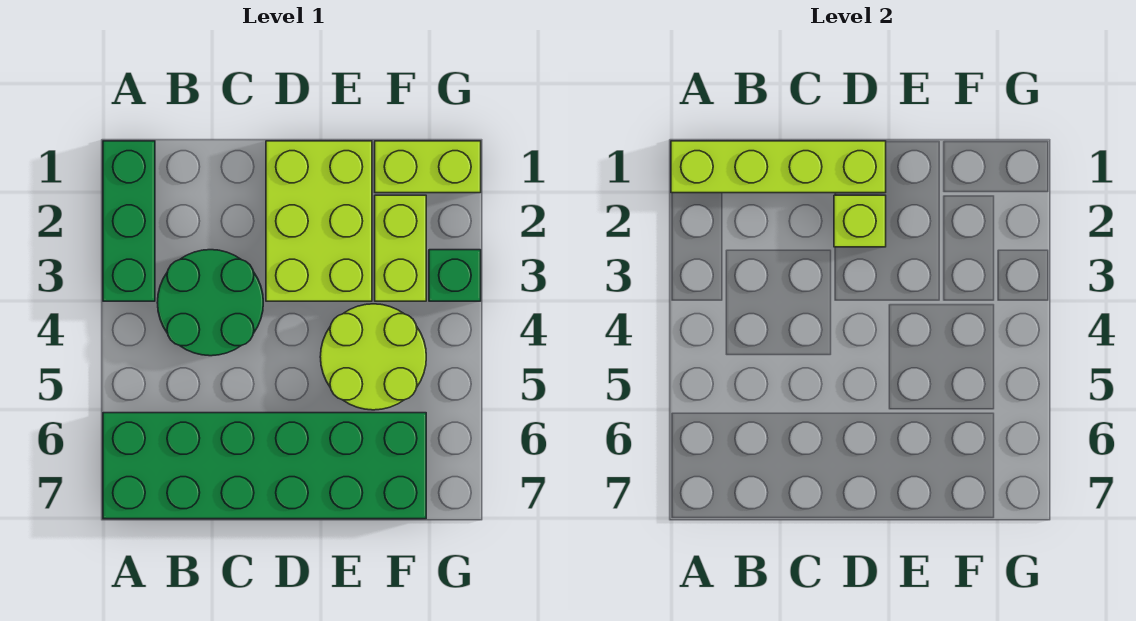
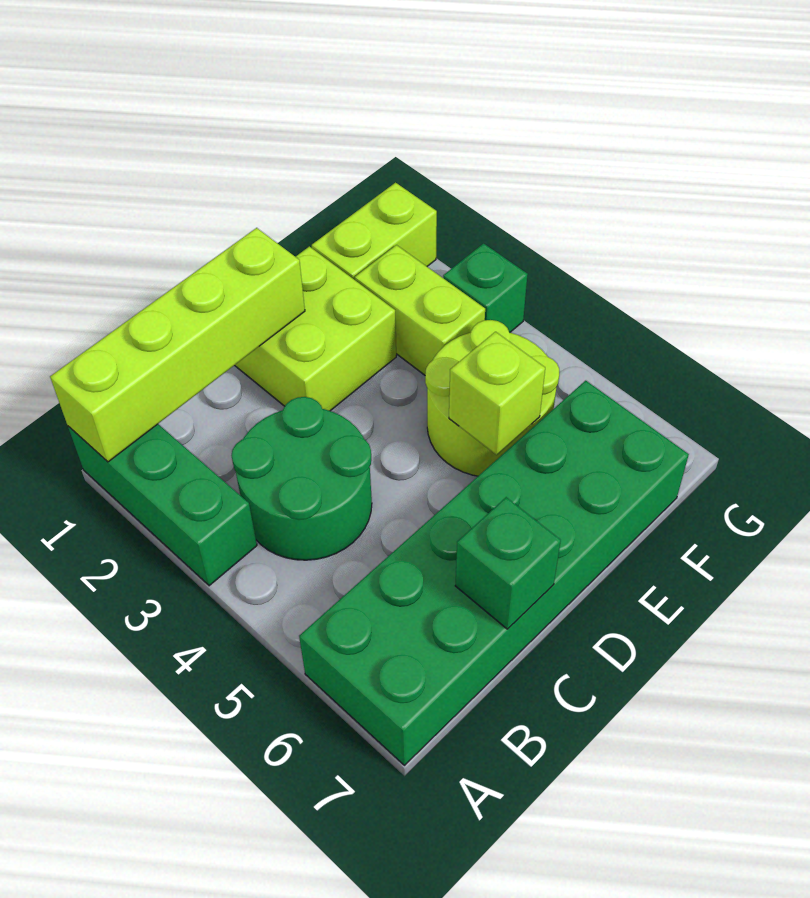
none -> green brick C7 level 2
lime brick D1:E3 level 1 -> lime brick D1:E2 level 1
lime brick D2 level 2 -> lime brick E5 level 2

